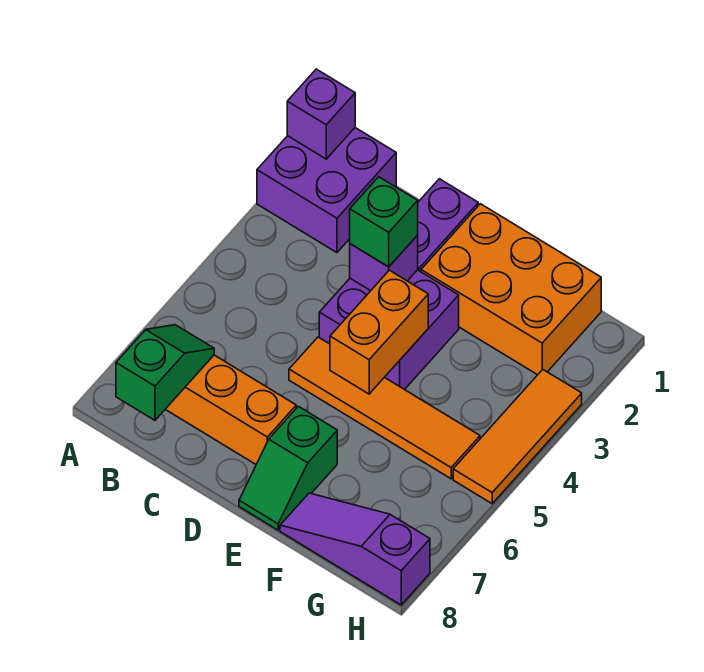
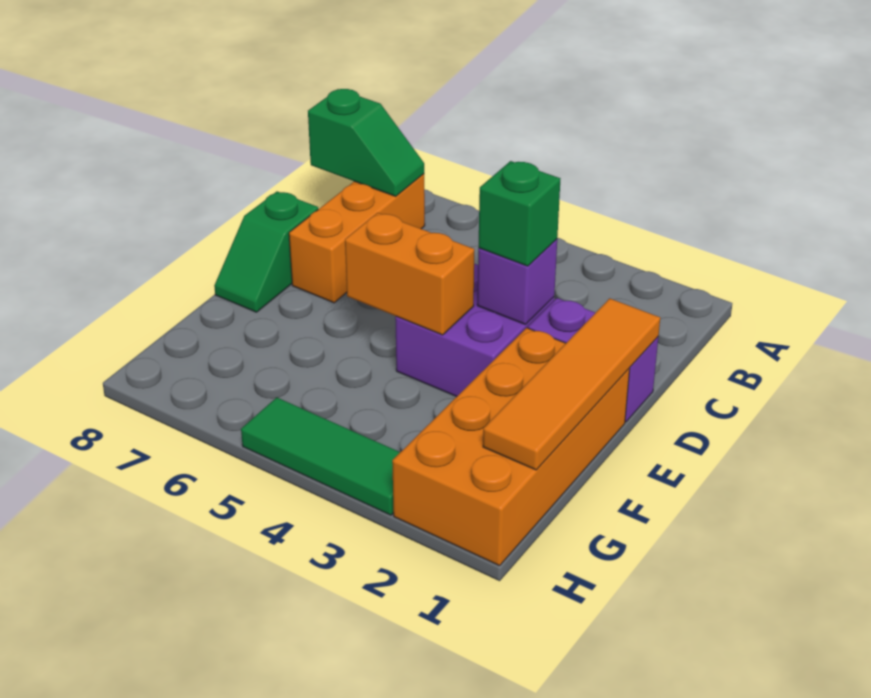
purple brick A1:B2 level 1 -> none
purple brick A1 level 2 -> none
orange tile D5:G5 level 1 -> orange tile D1:G1 level 2
orange brick E1:G2 level 1 -> orange brick E1:H2 level 1
green slope E7:E8 level 1 top 7 -> green slope D8:E8 level 1 top D
purple slope F8:H8 level 1 top H -> none
orange tile H3:H5 level 1 -> green tile H3:H5 level 1

